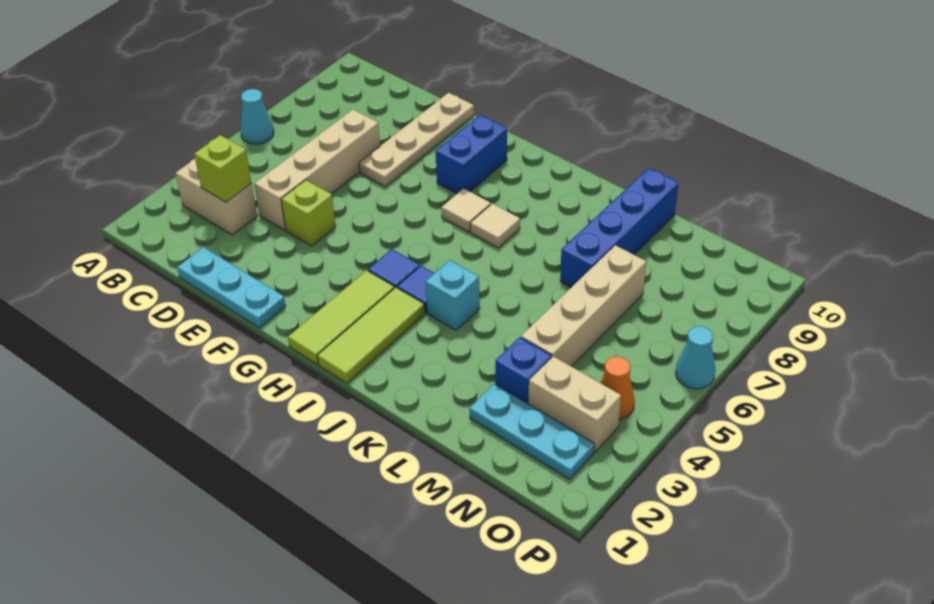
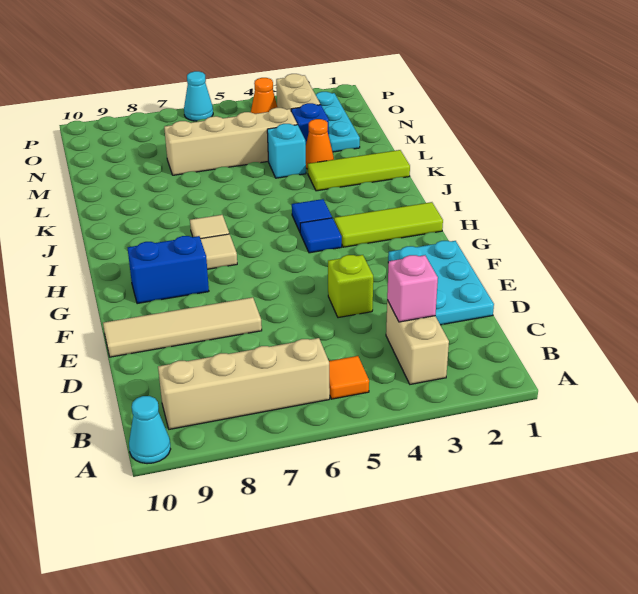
cyan cone A6 level 1 -> cyan cone A10 level 1
none -> orange tile B5 level 1
lime brick C3 level 2 -> pink brick C3 level 2
cyan plate D1:F1 level 1 -> cyan plate D1:F2 level 1
tan brick D4:D7 level 1 -> tan brick B6:B9 level 1
tan plate E7:E10 level 1 -> tan tile E7:E10 level 1
lime tile I1:I3 level 1 -> lime tile K1:K3 level 1
cyan brick J4 level 1 -> cyan brick L4 level 1
none -> orange cone L3 level 1
blue brick L7:L10 level 1 -> none

